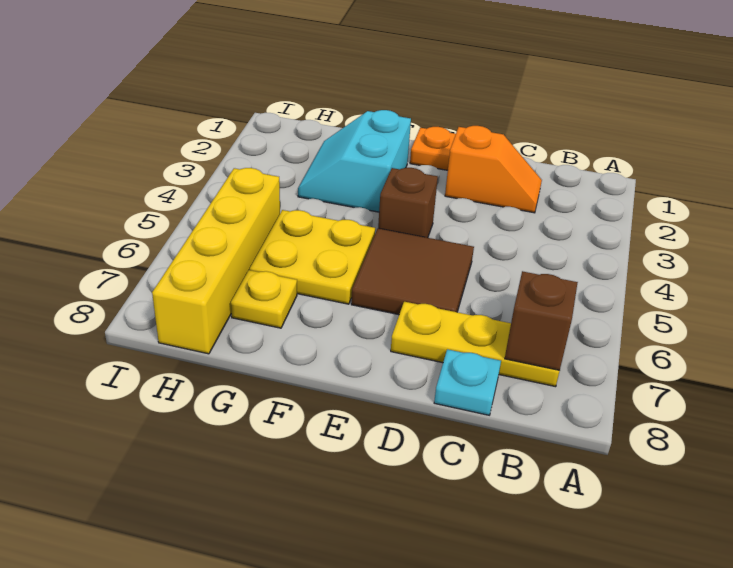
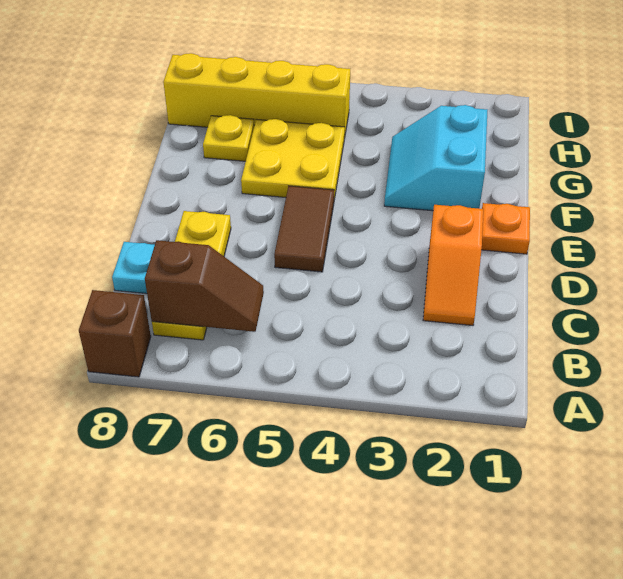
brown tile D5:E6 level 1 -> brown tile D5:E5 level 1
brown brick E4 level 1 -> brown brick A8 level 1
cyan slope F2:G3 level 1 top F -> cyan slope F2:G3 level 1 top 2

